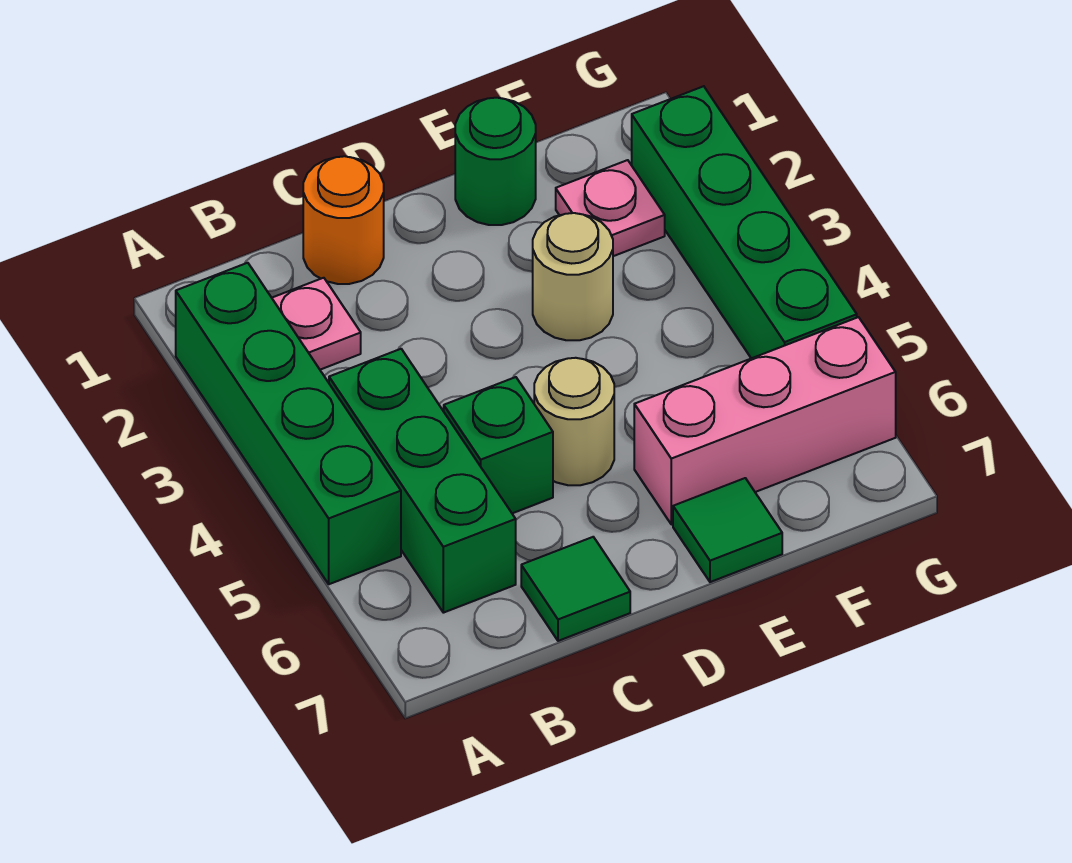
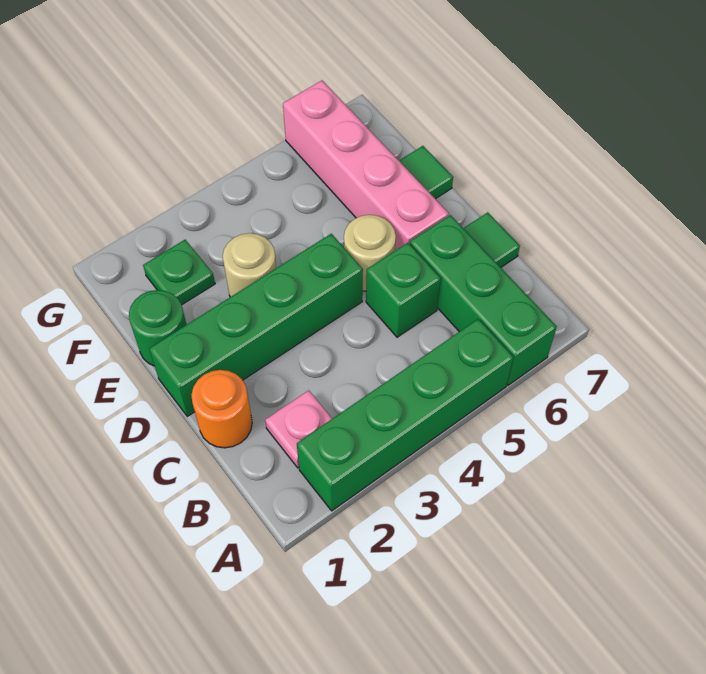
green brick B4:B6 level 1 -> green brick A6:C6 level 1
pink brick E6:G6 level 1 -> pink brick D6:G6 level 1
pink plate F2 level 1 -> green plate F2 level 1
green brick G2:G5 level 1 -> green brick D1:D4 level 1

